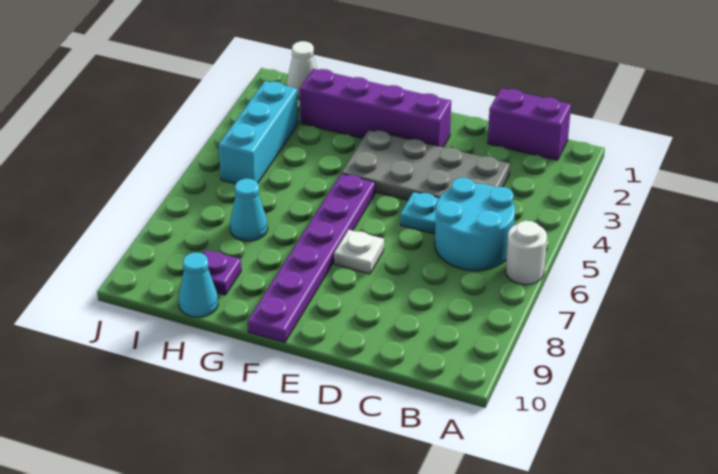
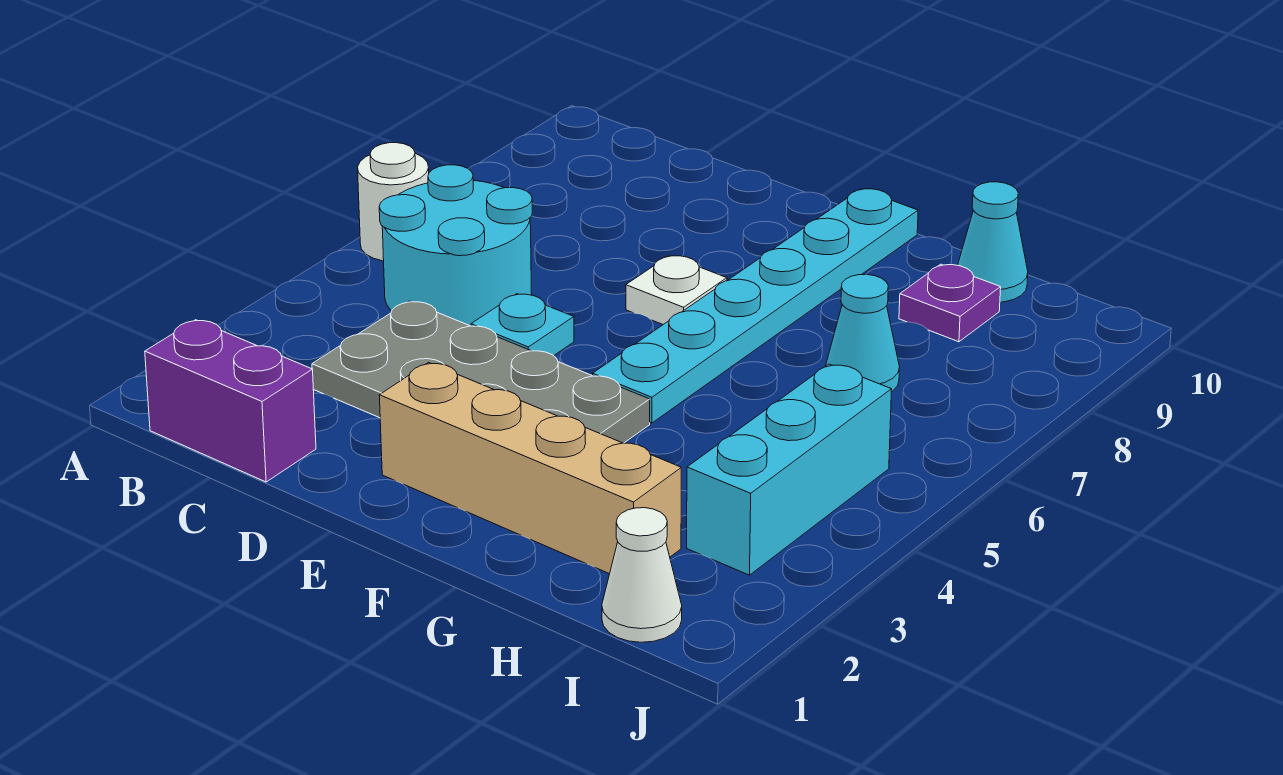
purple brick E2:H2 level 1 -> tan brick E2:H2 level 1
purple plate F5:F10 level 1 -> cyan plate F5:F10 level 1

